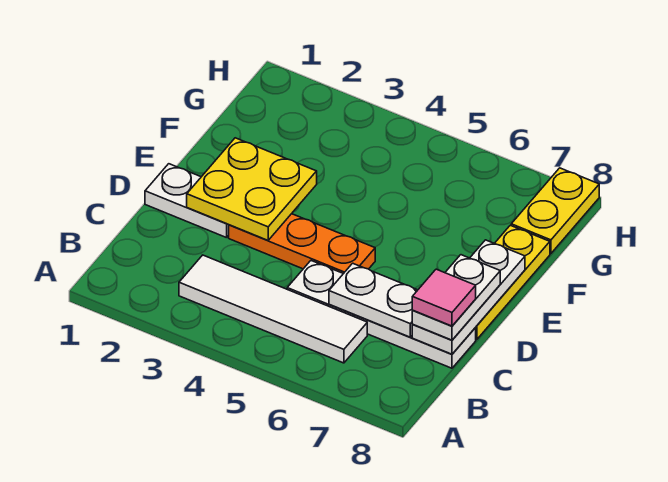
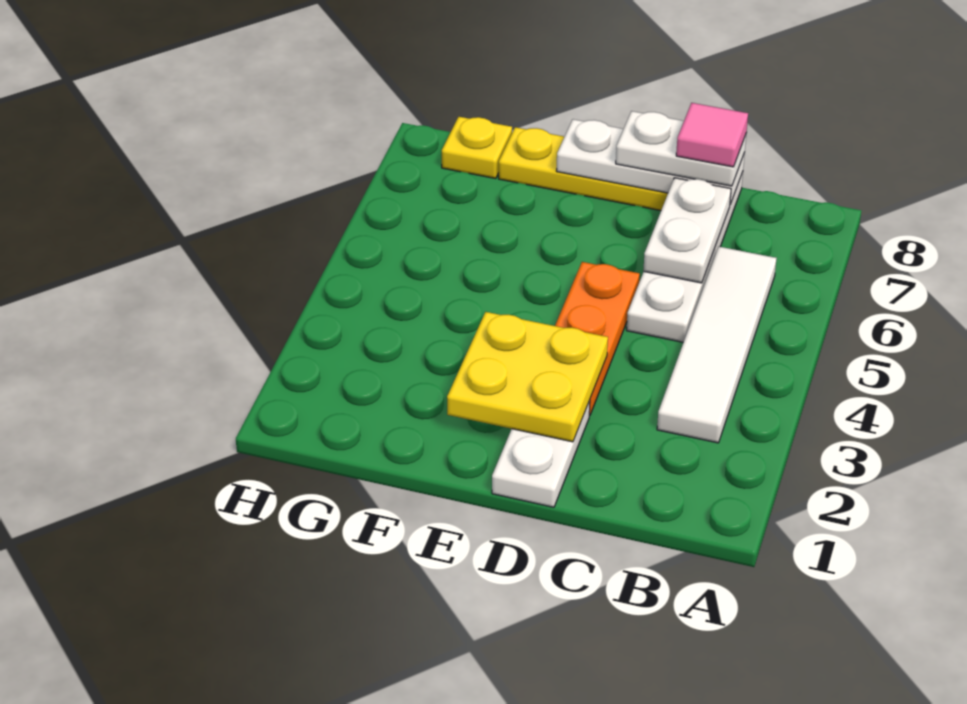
yellow plate G8:H8 level 1 -> yellow plate G8 level 1

